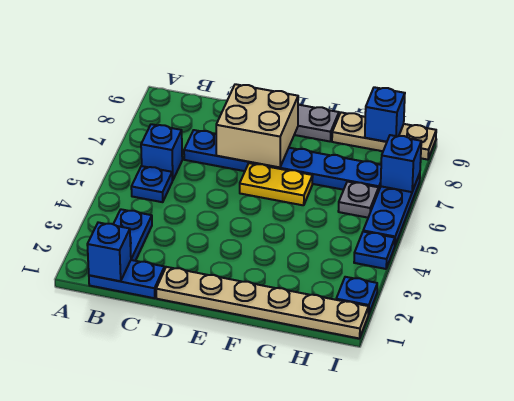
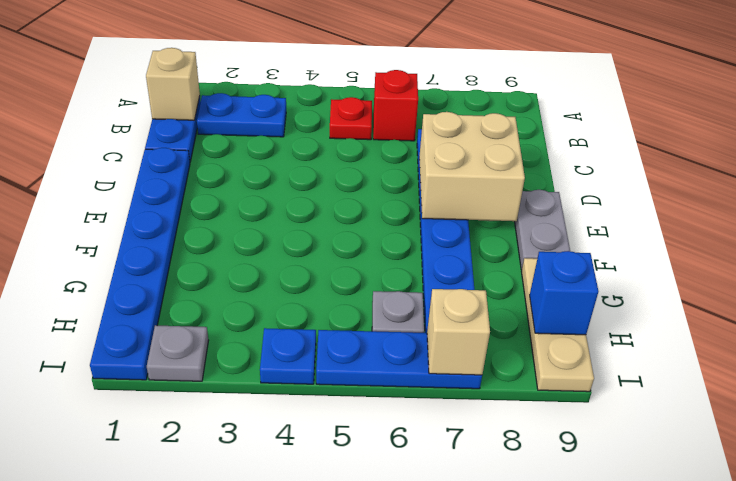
blue brick B1 level 2 -> tan brick B1 level 2
blue plate B5 level 1 -> red plate B5 level 1
blue brick B6 level 1 -> red brick B6 level 1
tan plate D1:I1 level 1 -> blue plate D1:I1 level 1
yellow plate E6:F6 level 1 -> none
blue plate I2 level 1 -> grey plate I2 level 1
blue brick I7 level 2 -> tan brick I7 level 2

